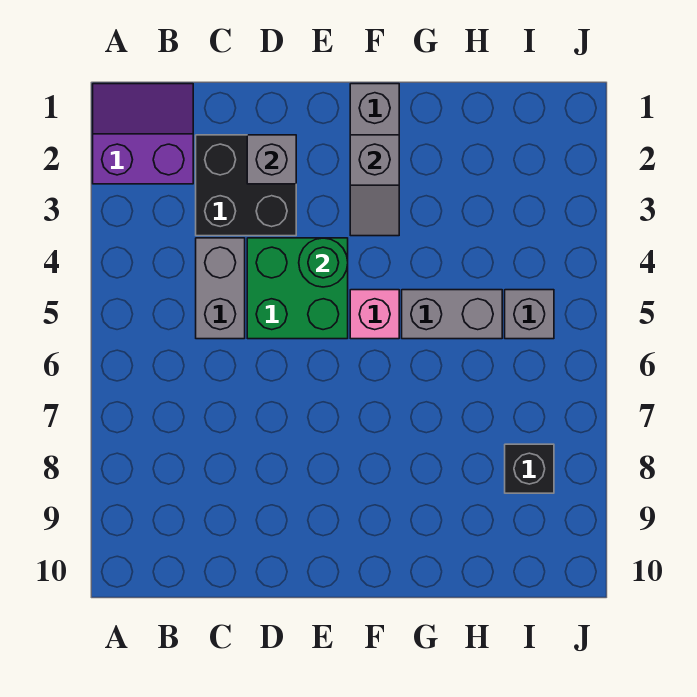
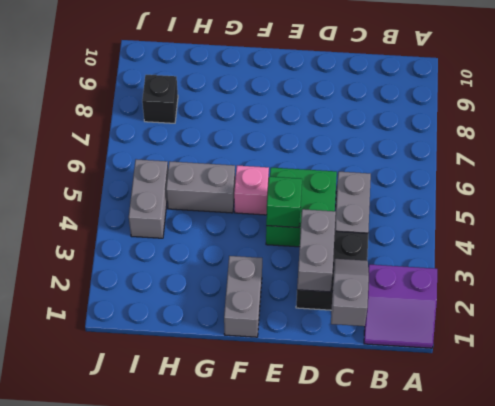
grey brick D2 level 2 -> grey brick D2:D3 level 2
green round brick E4 level 2 -> green brick E4 level 2
grey slope F2:F3 level 2 top 2 -> grey slope C1:C2 level 2 top 1
grey brick I5 level 1 -> grey brick I4:I5 level 1

